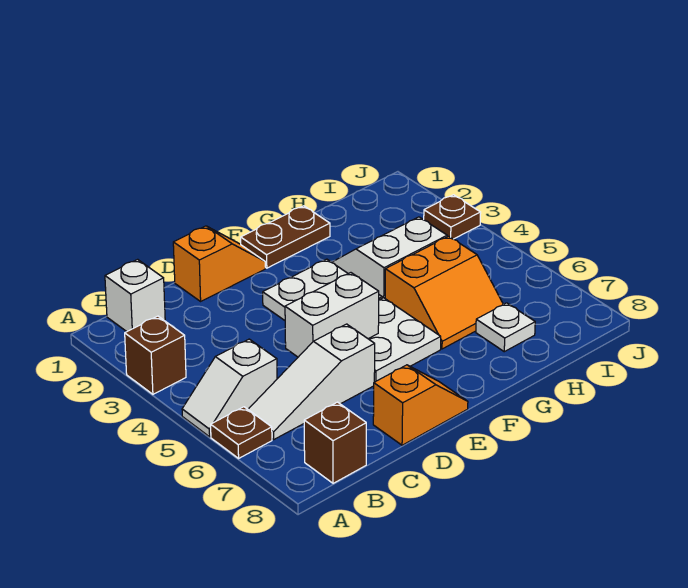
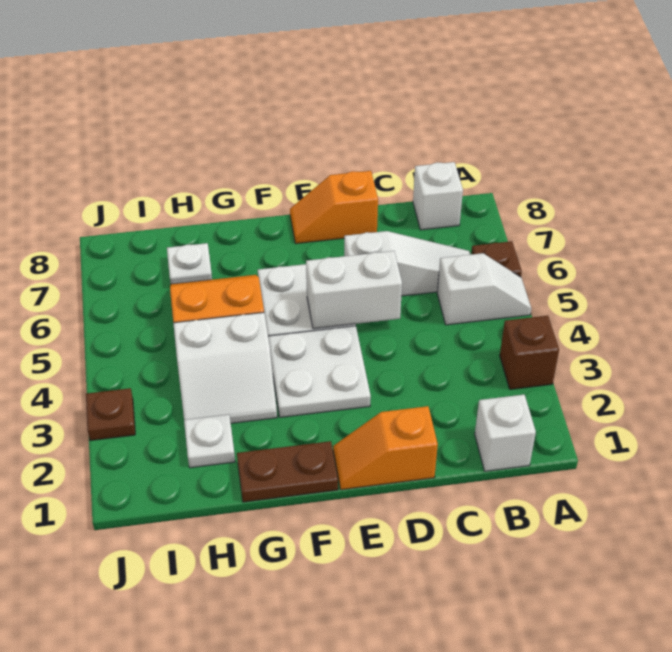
brown brick B8 level 1 -> white brick B8 level 1
none -> white plate H2 level 1

